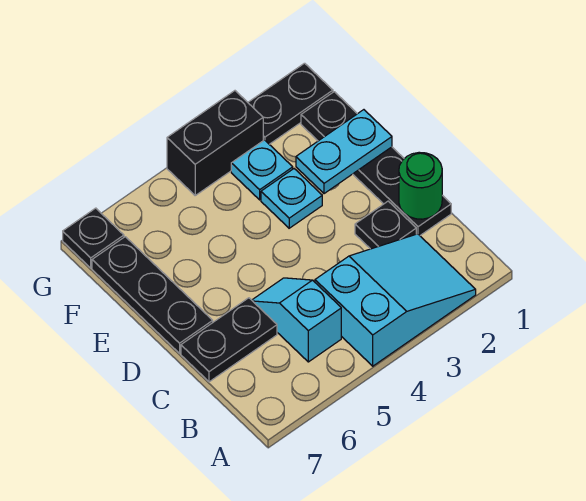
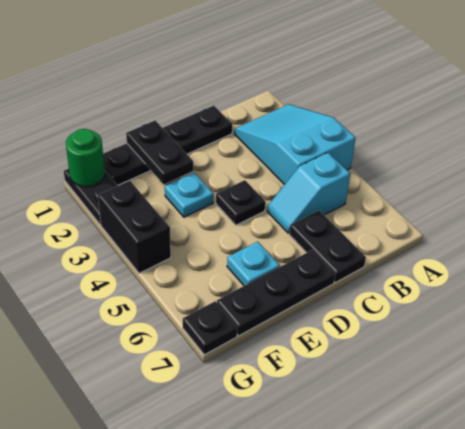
green round brick C1 level 2 -> green round brick G1 level 2
black plate C2 level 1 -> black plate D4 level 1
cyan plate E1:E2 level 2 -> black plate E1:E2 level 2
cyan plate F3 level 1 -> cyan plate E6 level 1

